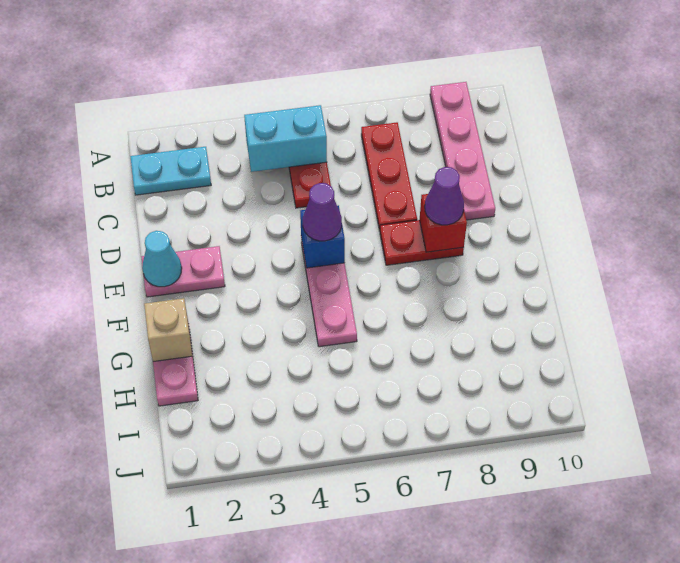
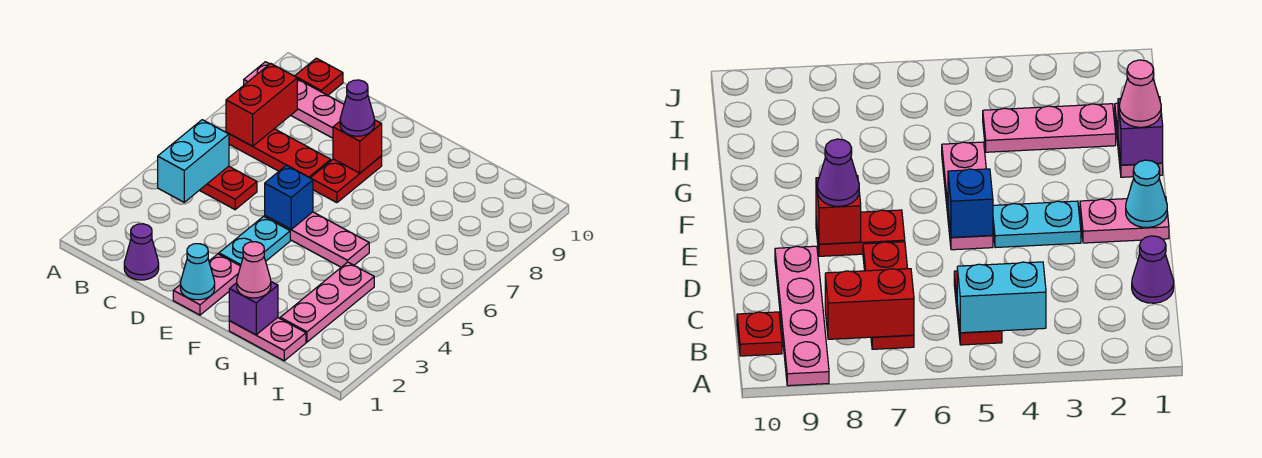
cyan plate B1:B2 level 1 -> cyan plate E3:E4 level 1
none -> red brick B7:B8 level 2
none -> red plate B10 level 1
purple cone E5 level 3 -> purple cone C1 level 1
tan brick G1 level 2 -> purple brick G1 level 2
none -> pink cone G1 level 3
none -> pink plate H2:H4 level 1

